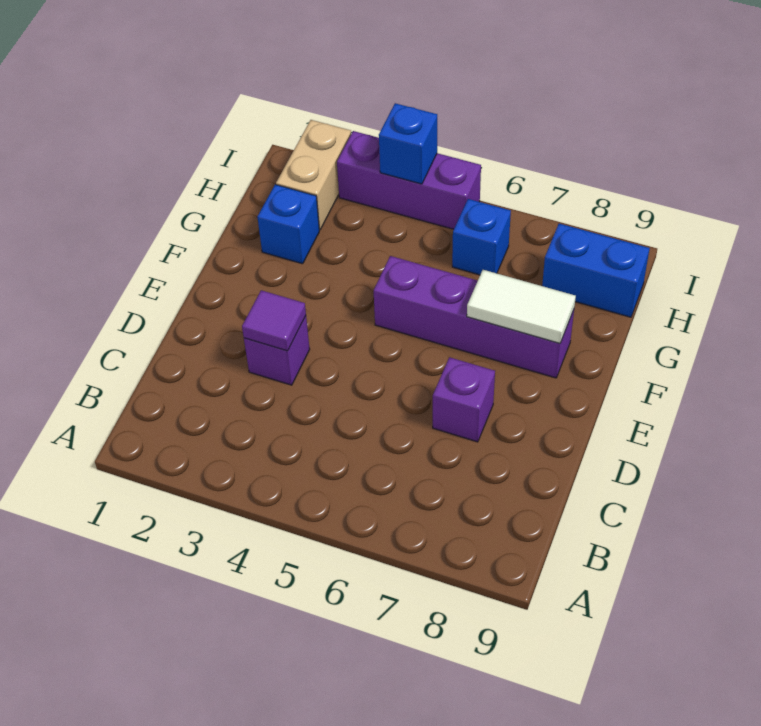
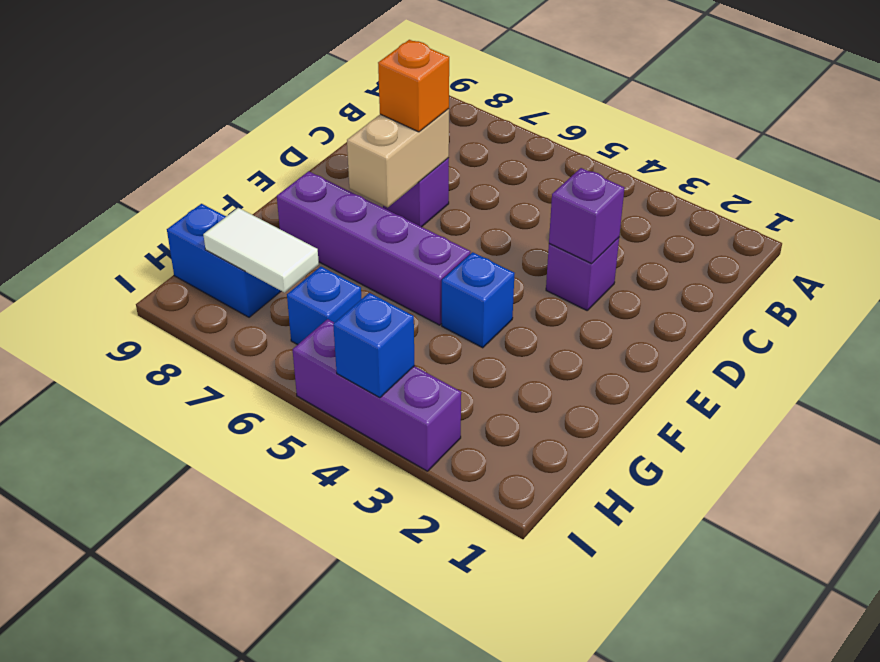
purple tile D3 level 2 -> purple brick D3 level 2
none -> orange brick D7 level 3
white tile F7:F8 level 2 -> white tile H7:H8 level 2
blue brick G2 level 1 -> blue brick F4 level 1
tan brick H2:I2 level 1 -> tan brick D7:E7 level 2

